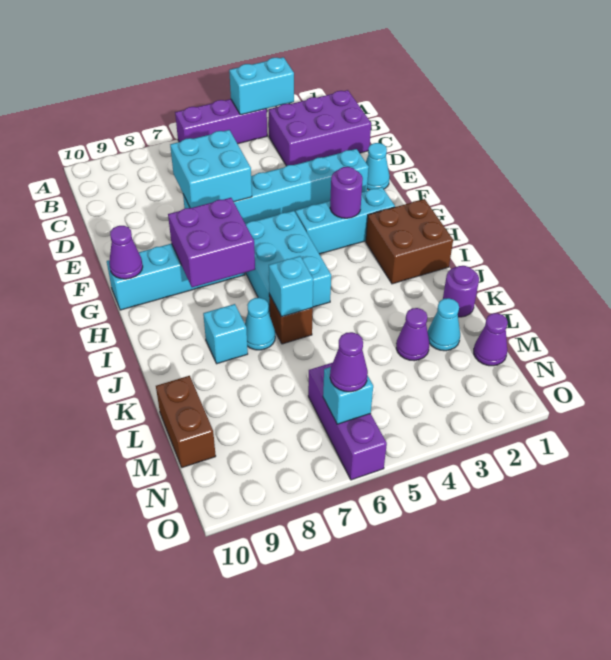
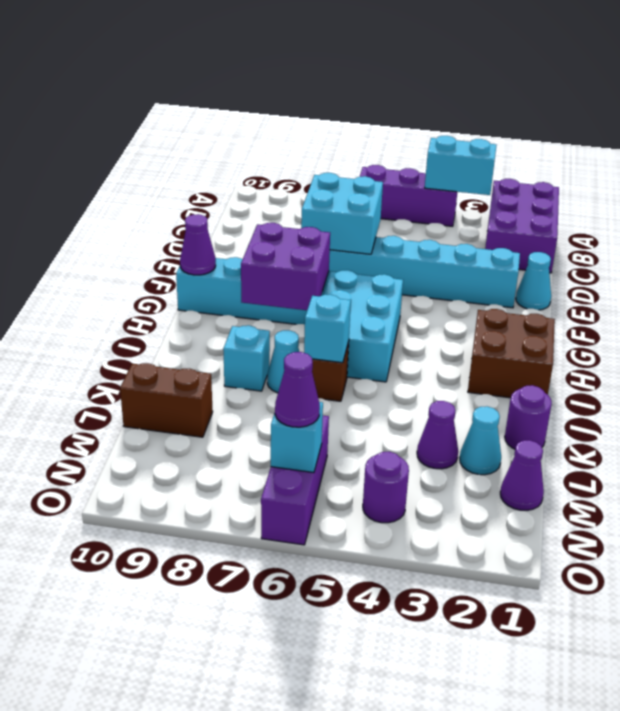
purple brick B1:C3 level 1 -> purple brick A1:C2 level 1
cyan brick G2:G4 level 1 -> none
purple round brick G3 level 2 -> purple round brick N4 level 1
brown brick L10:M10 level 1 -> brown brick L9:L10 level 1

